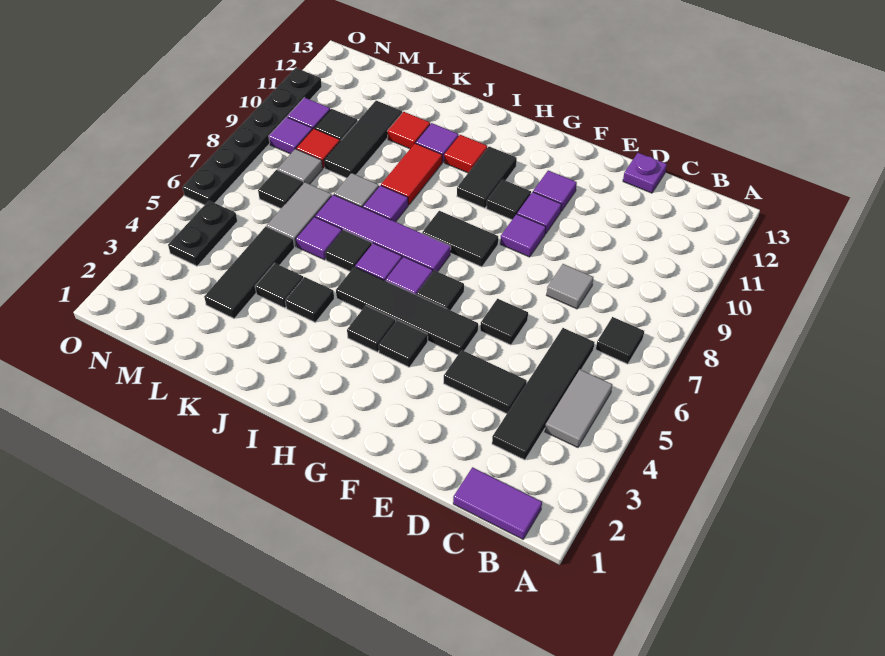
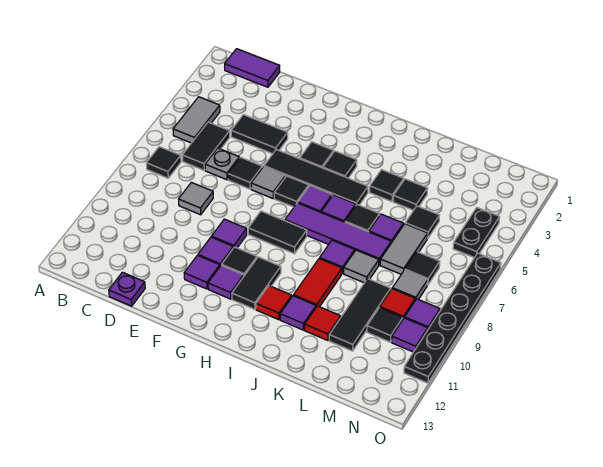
black tile C3:C6 level 1 -> black tile C5:C6 level 1
none -> grey plate D6 level 1
none -> grey tile F6 level 1
none -> purple tile G11 level 1
black tile L3:L5 level 1 -> black tile L5 level 1

